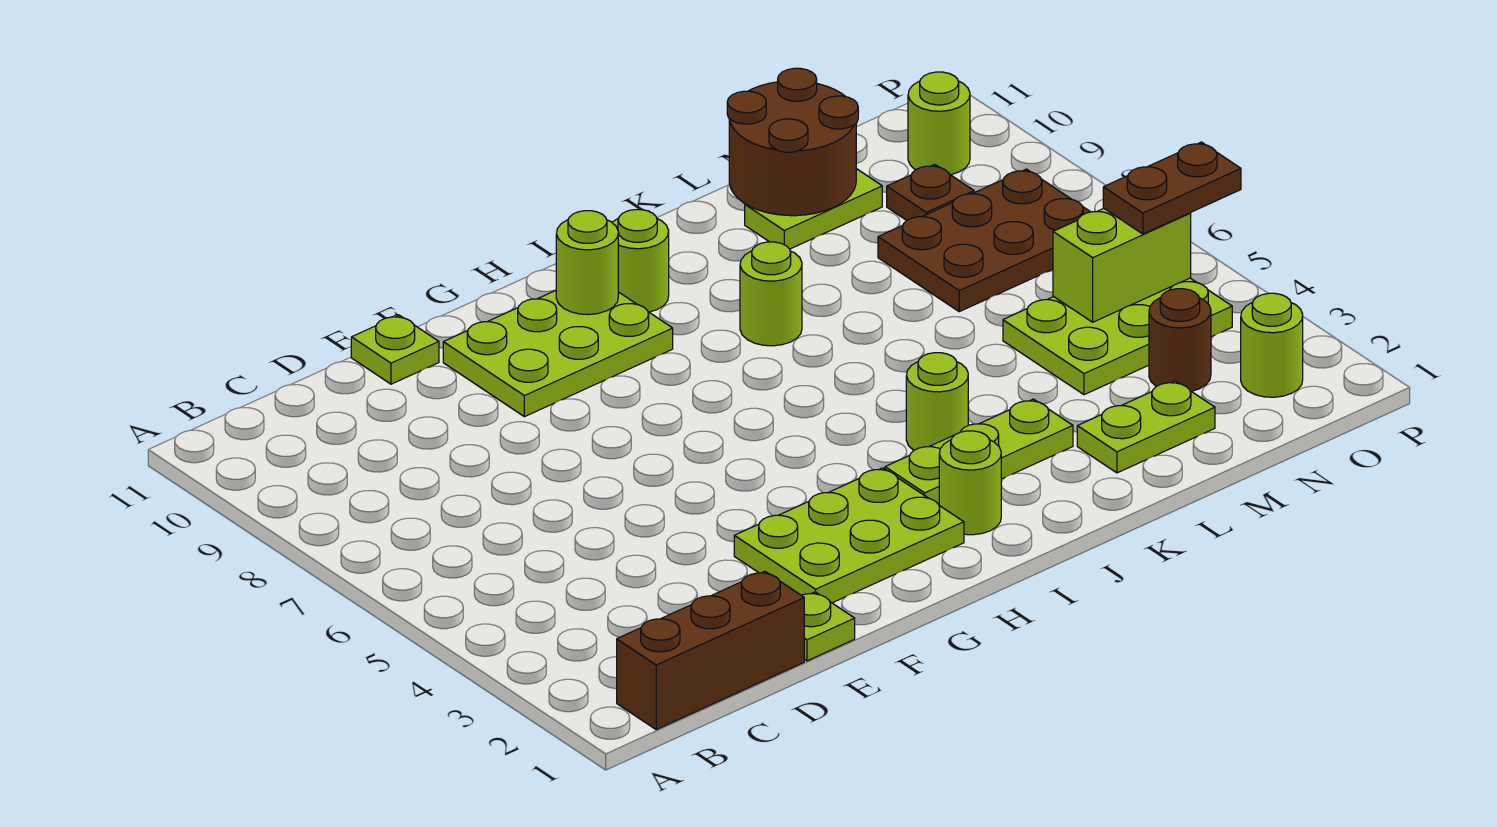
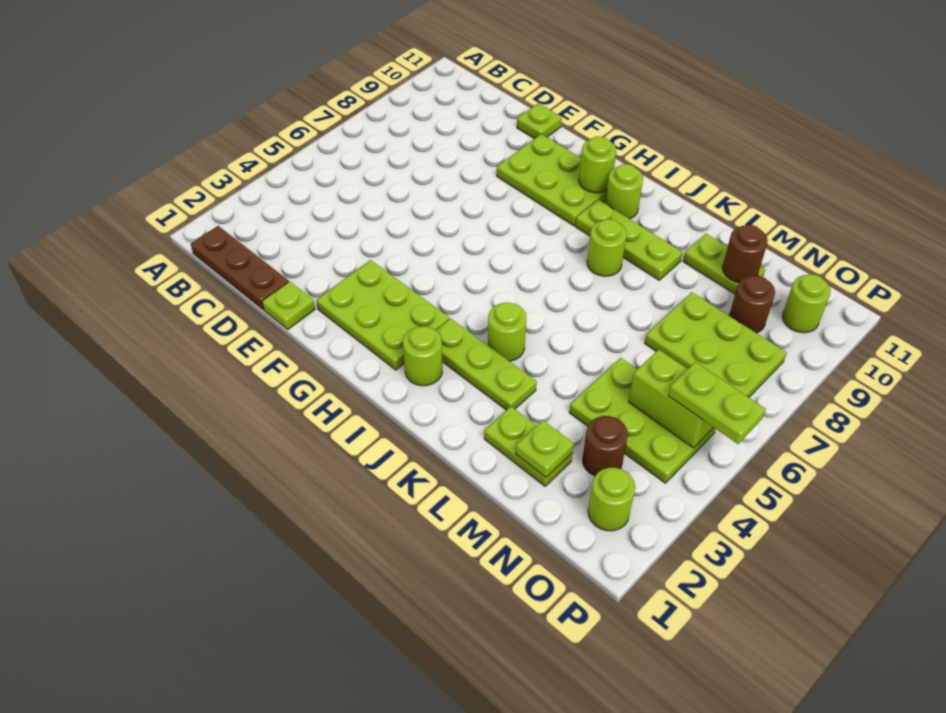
brown brick B1:D1 level 1 -> brown plate B1:D1 level 1
none -> lime plate I9:K9 level 1
brown round brick L10:M11 level 2 -> brown round brick M10 level 2
none -> lime plate M2 level 2
brown plate M7:O8 level 1 -> lime plate M7:O8 level 1
brown plate N9 level 1 -> brown round brick N9 level 1
brown plate O5:P5 level 3 -> lime plate O5:P5 level 3

